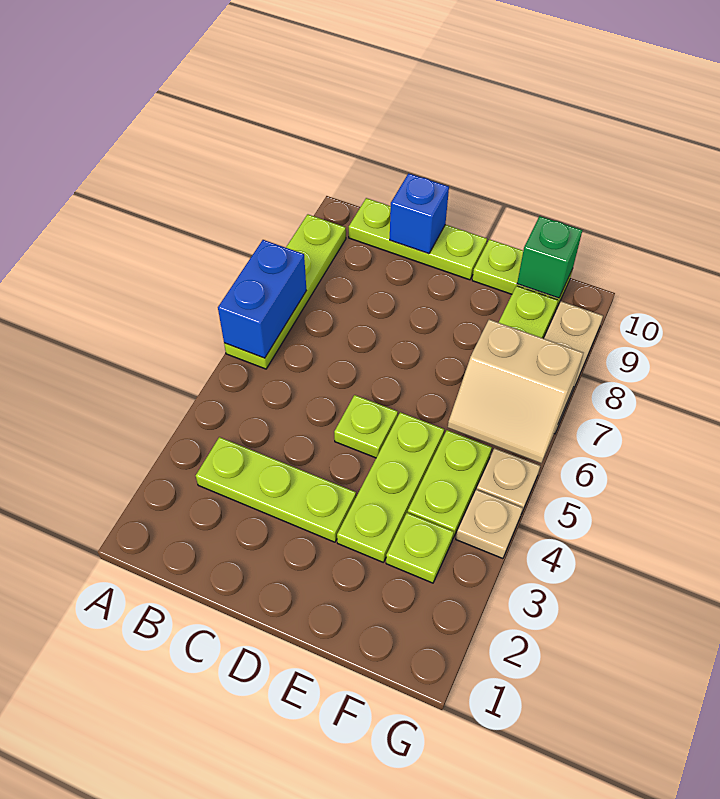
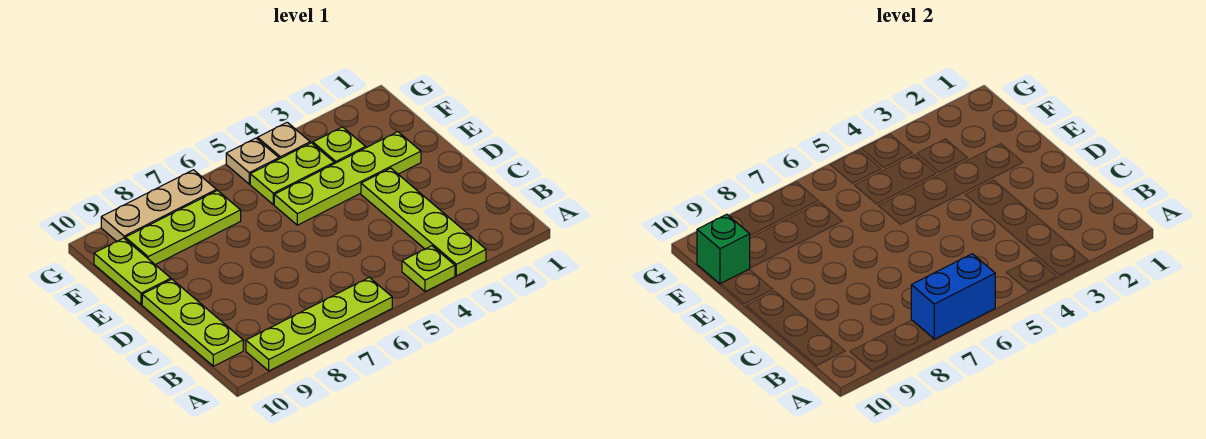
lime plate B3:D3 level 1 -> lime plate A3:D3 level 1
blue brick C10 level 2 -> none
lime plate D5 level 1 -> lime plate A4 level 1
lime plate E3:E5 level 1 -> lime plate E2:E5 level 1
tan slope F6:G7 level 2 top 7 -> none

